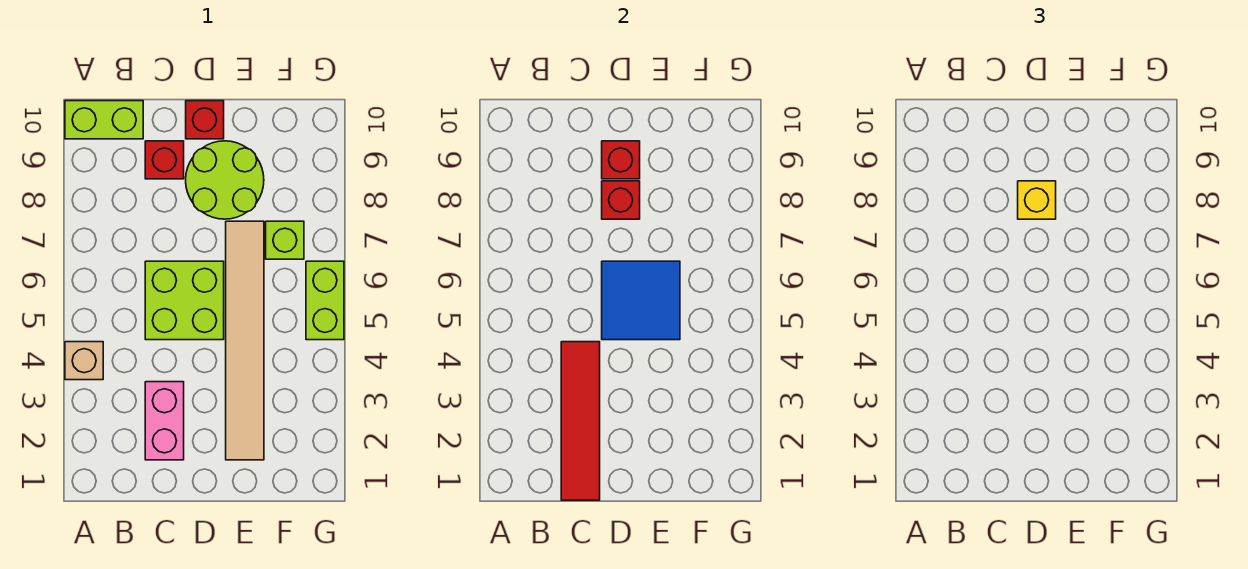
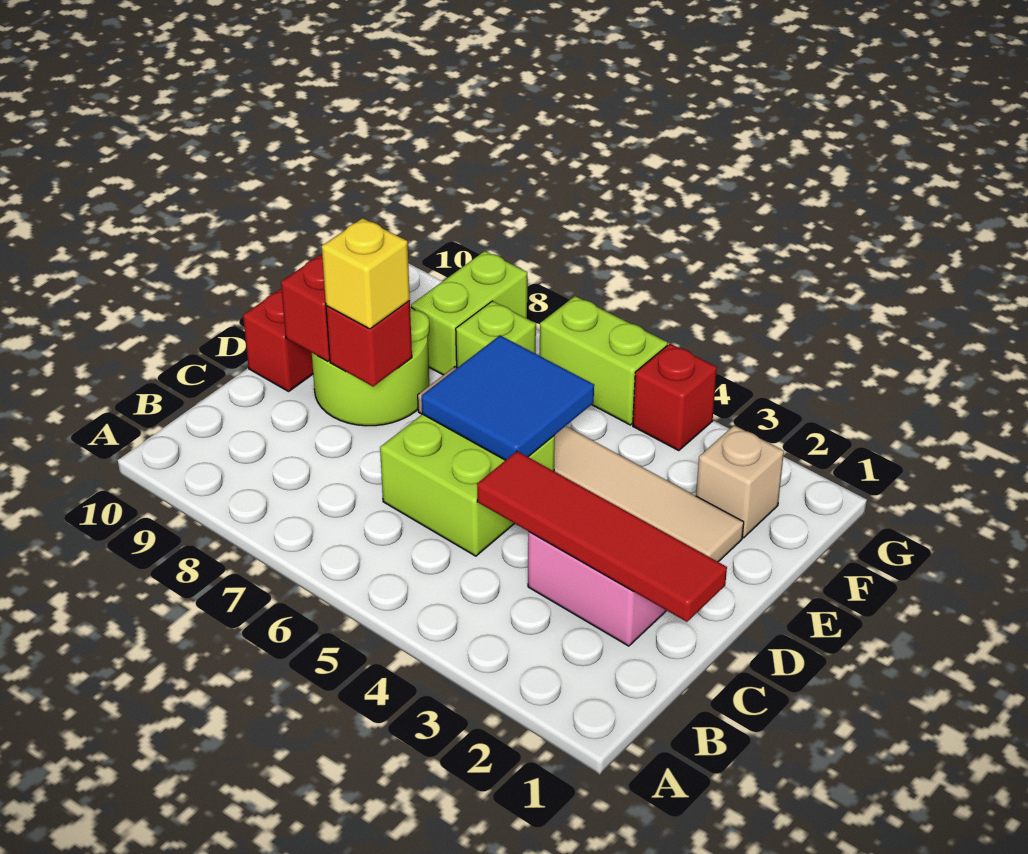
tan brick A4 level 1 -> tan brick F2 level 1
lime brick A10:B10 level 1 -> lime brick F8:G8 level 1
red brick C9 level 1 -> red brick G4 level 1

